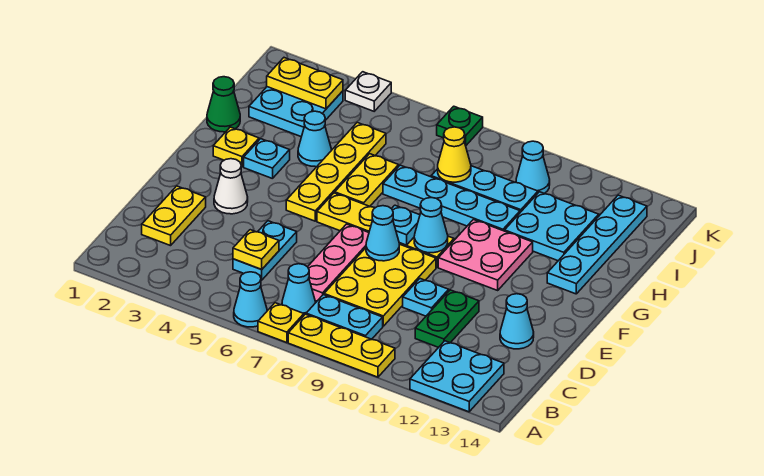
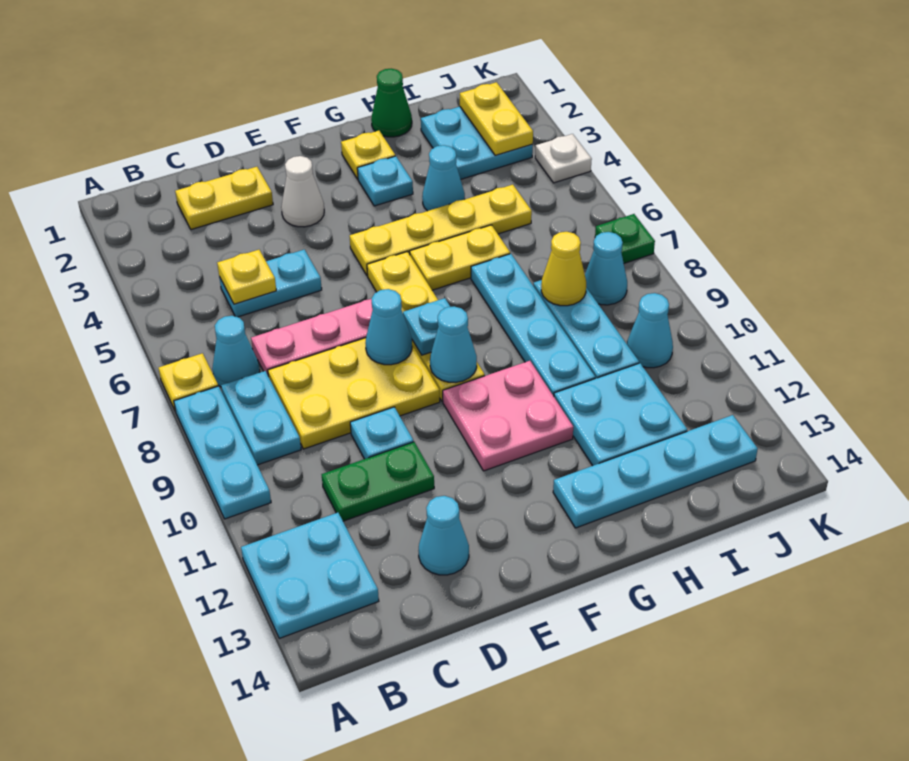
cyan cone A6 level 1 -> cyan cone J8 level 1
yellow plate A8:A10 level 1 -> cyan plate A8:A10 level 1

